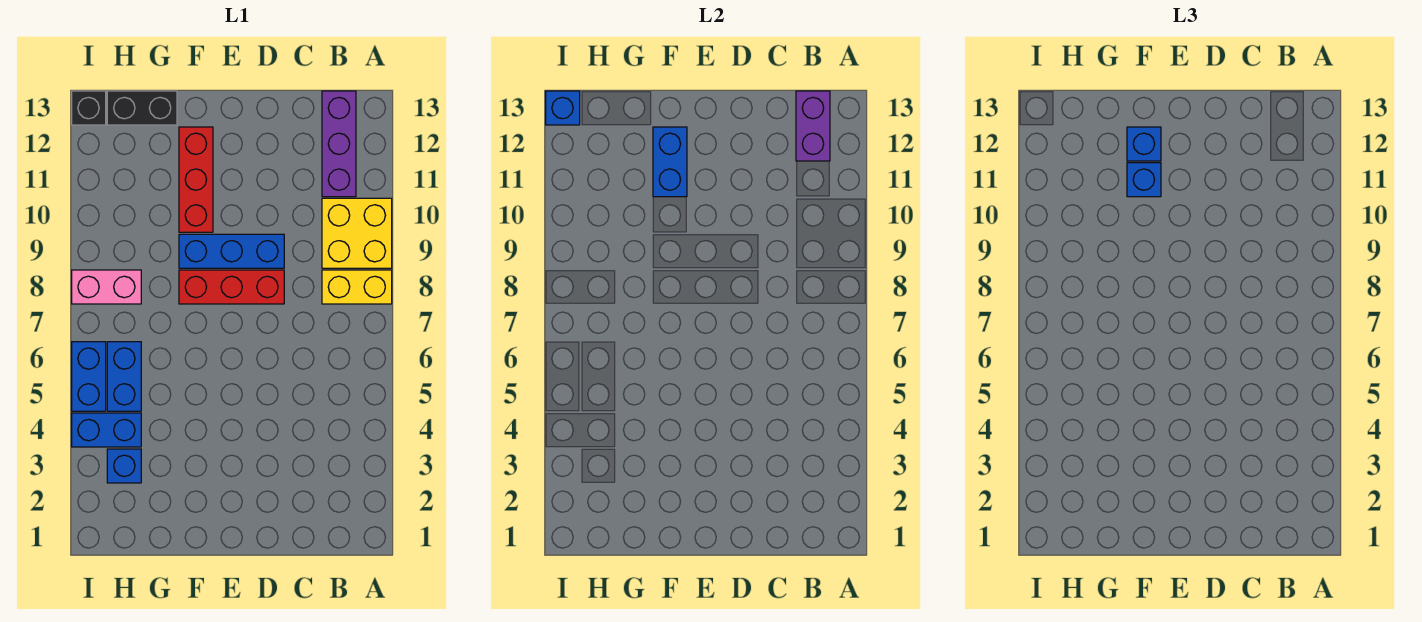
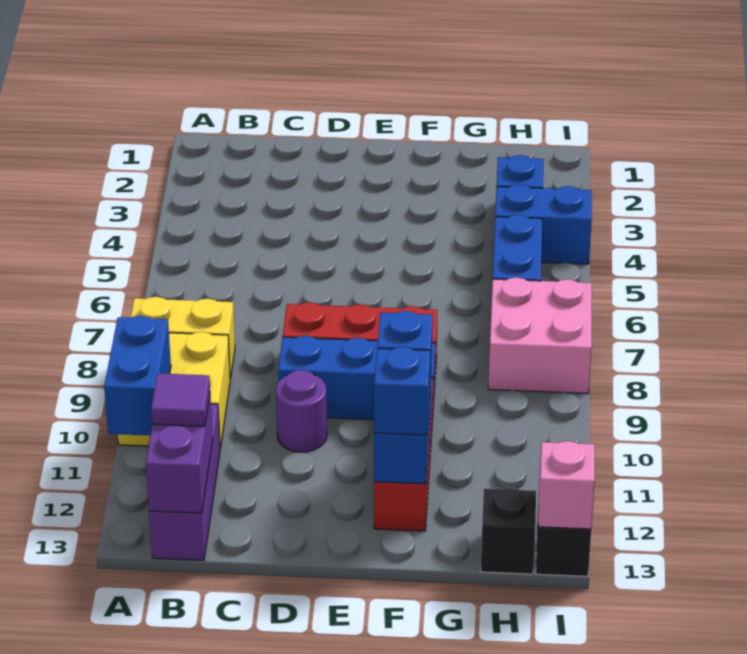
none -> purple tile B12 level 3
none -> purple round brick D10 level 1
black brick G13:H13 level 1 -> black brick H13 level 1
pink brick H8:I8 level 1 -> pink brick H7:I8 level 1
blue brick I5:I6 level 1 -> blue brick A10:A11 level 2
blue brick I13 level 2 -> pink brick I13 level 2

